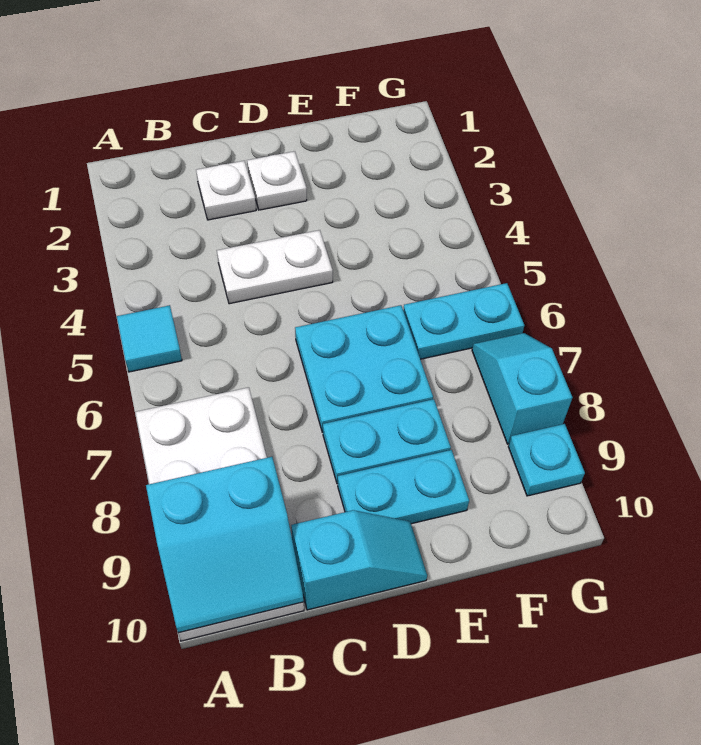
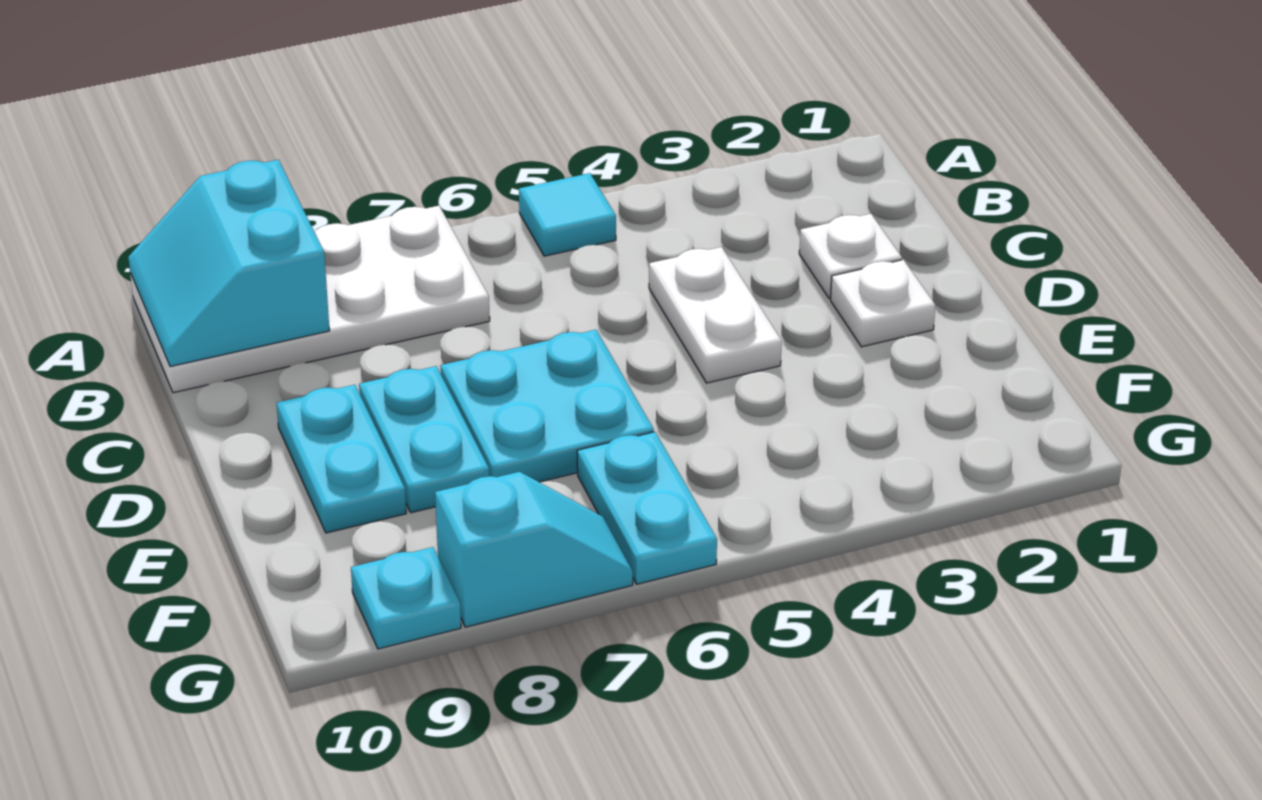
cyan slope C10:D10 level 1 top C -> none

